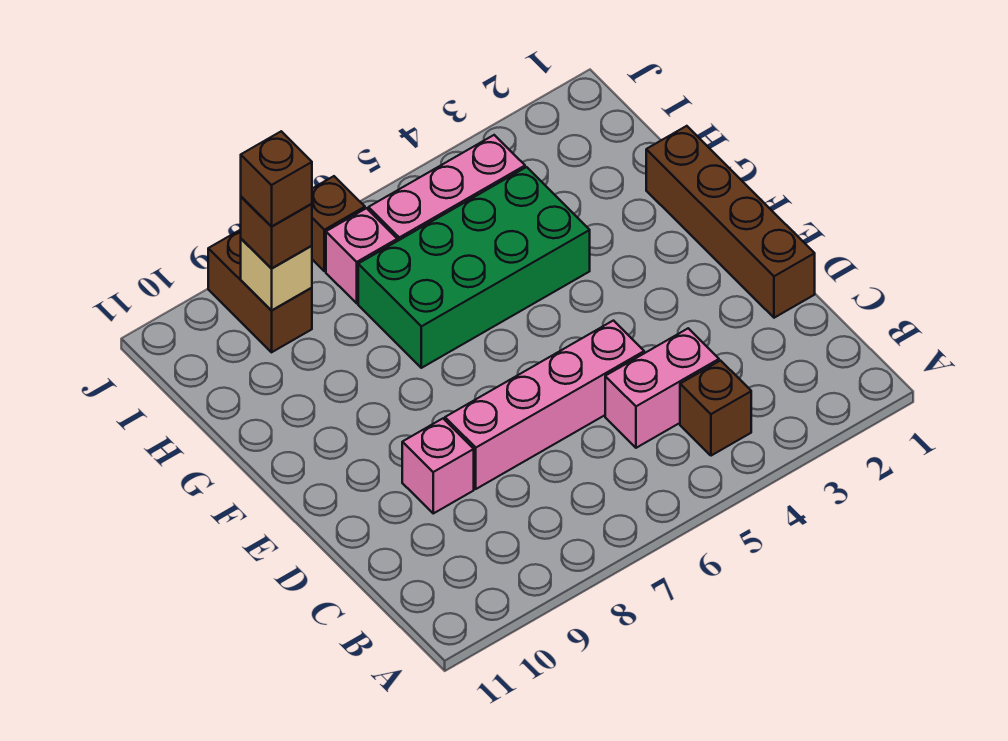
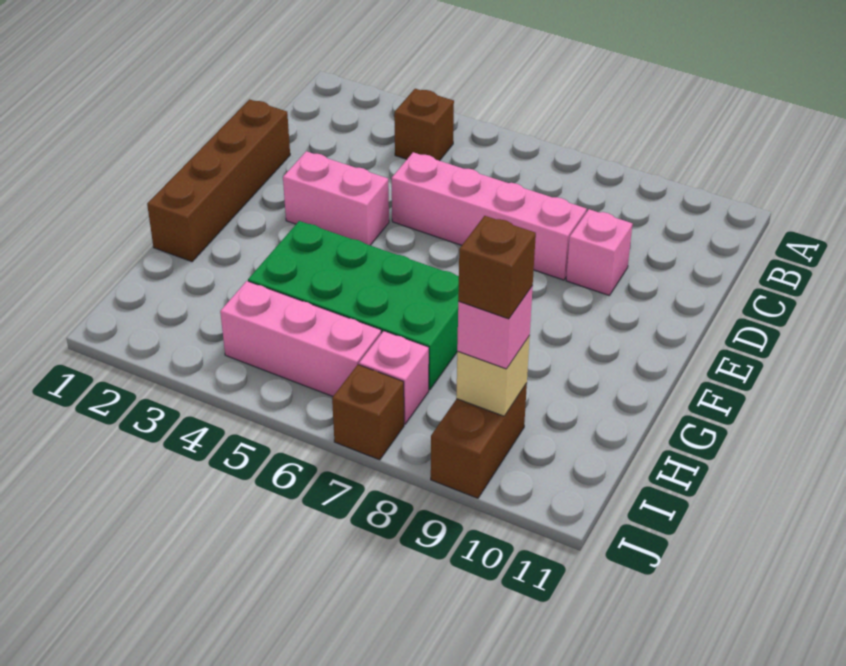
pink brick C4:C5 level 1 -> pink brick E3:E4 level 1
brown brick I9 level 3 -> pink brick I9 level 3

